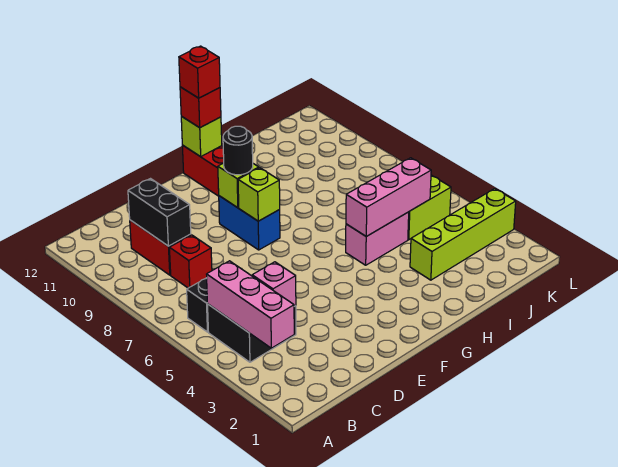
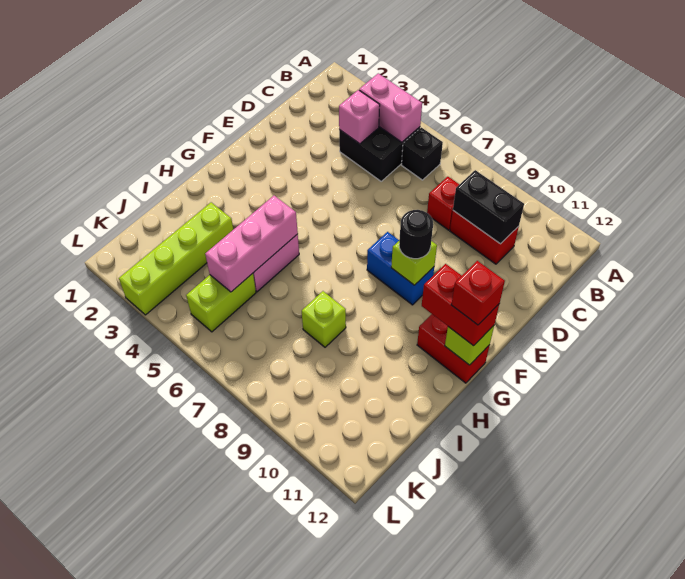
pink brick B3:B5 level 2 -> pink brick B4:B5 level 2
lime brick F8 level 2 -> lime brick I8 level 1
red brick G12 level 3 -> red brick G11:G12 level 3

